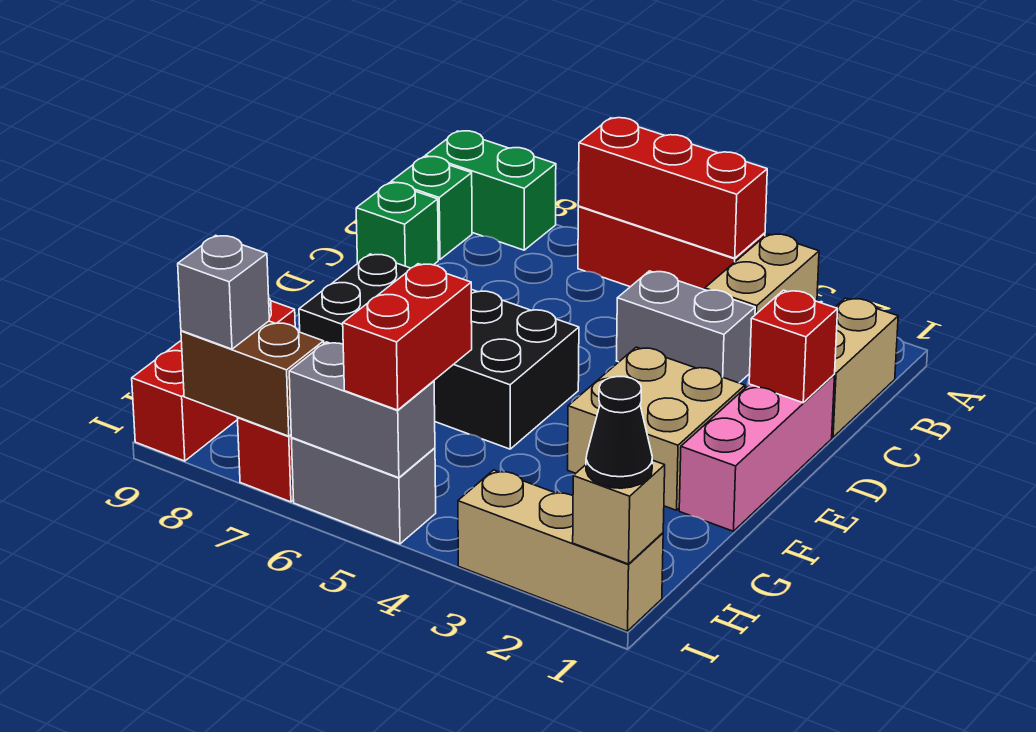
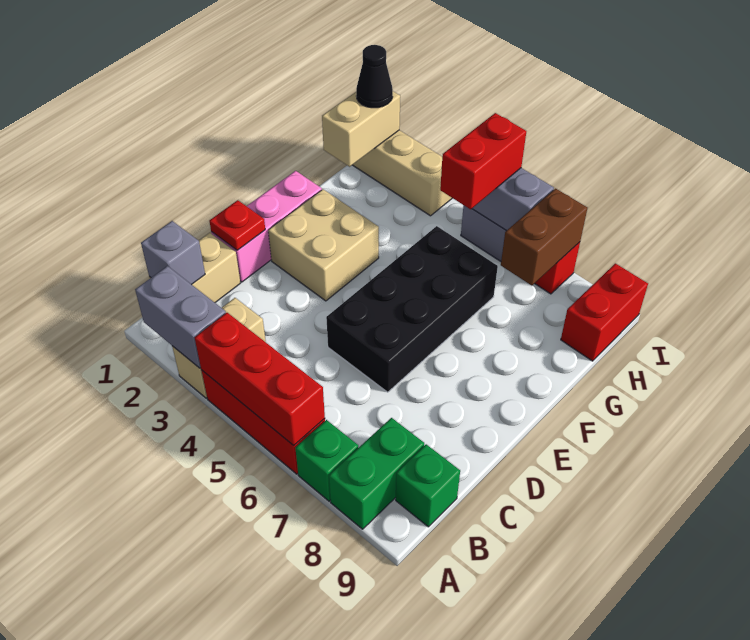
green brick A8:A9 level 1 -> green brick A8:B8 level 1
grey brick C3:C4 level 1 -> grey brick A2:A3 level 2
green brick C9 level 1 -> green brick A7 level 1
red brick D1 level 2 -> red plate D1 level 2
black brick E5:F8 level 1 -> black brick D5:G6 level 1
red brick G9:I9 level 1 -> red brick H9:I9 level 1
tan brick I1 level 2 -> tan brick H1:I1 level 2
brown brick I7:I8 level 2 -> brown brick H7:I7 level 2
grey brick I8 level 3 -> grey brick B1 level 2

